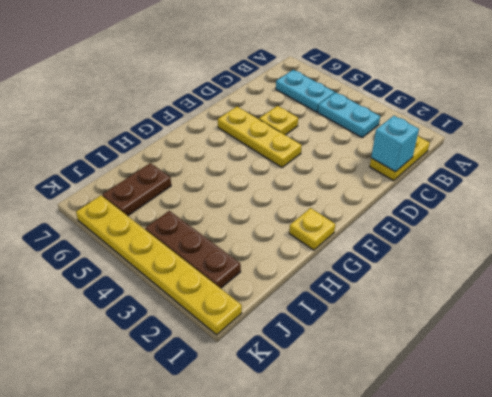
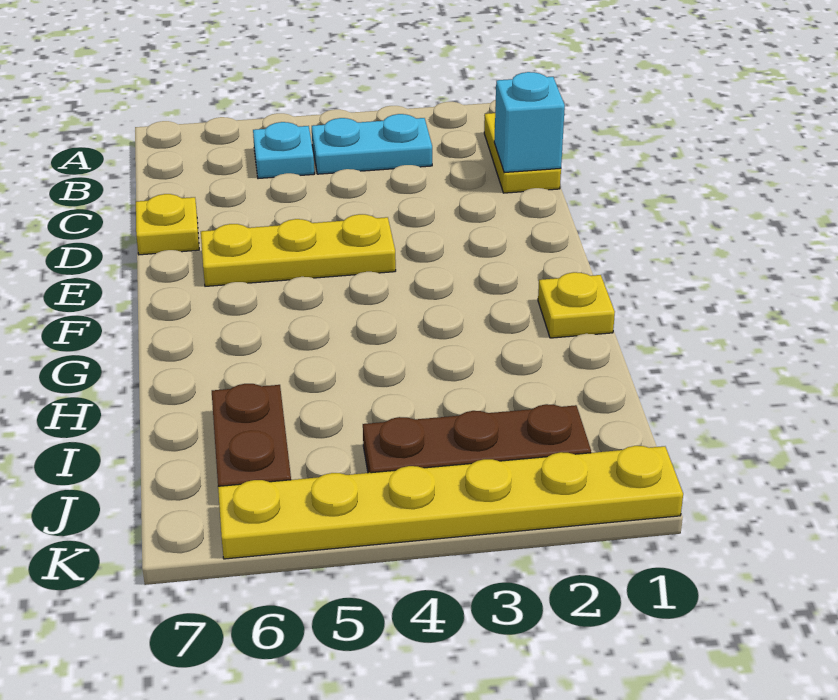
cyan plate B5:B6 level 1 -> cyan plate B5 level 1
yellow plate D5 level 1 -> yellow plate D7 level 1

